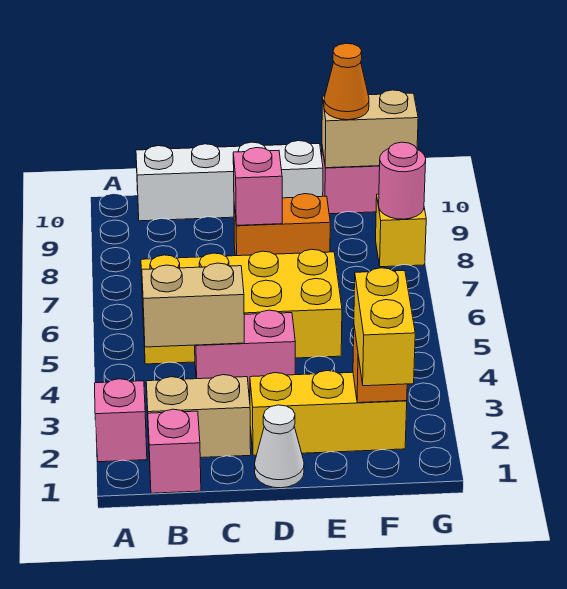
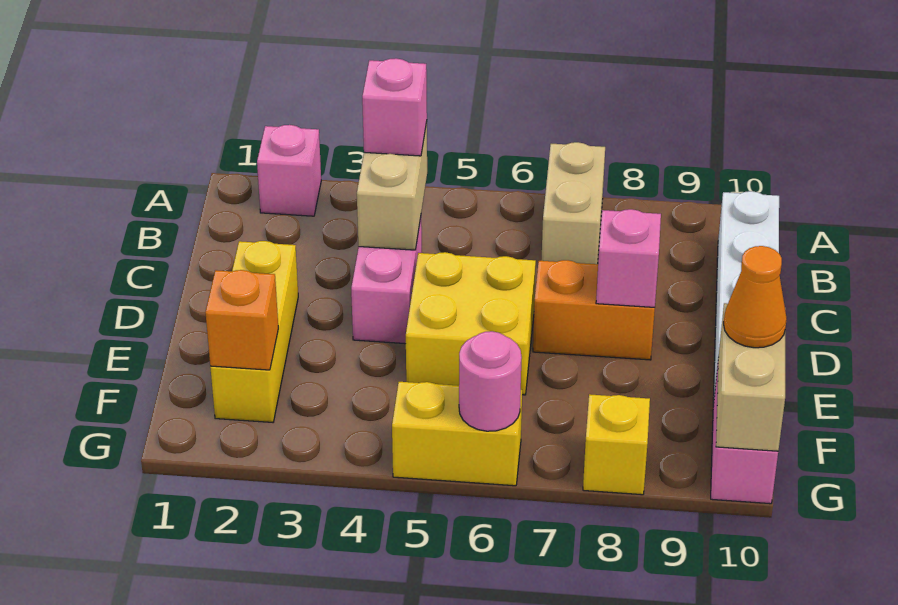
pink brick B1 level 1 -> pink brick B4 level 3
tan brick B2:C2 level 1 -> tan brick A7:B7 level 1
yellow brick B5:E6 level 1 -> yellow brick D5:E6 level 1
white cone D1 level 1 -> none
orange brick D8:E8 level 1 -> orange brick D7:D8 level 1
yellow brick F1:F2 level 3 -> yellow brick G5:G6 level 1
pink round brick G8 level 2 -> pink round brick G6 level 2

